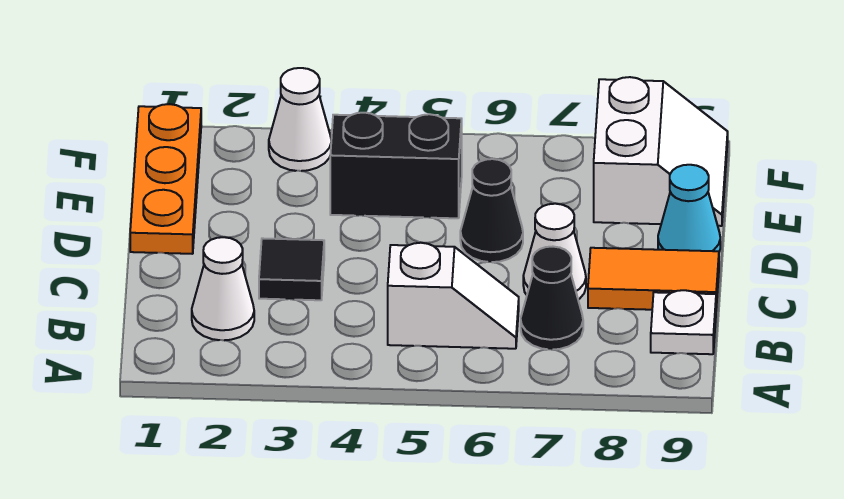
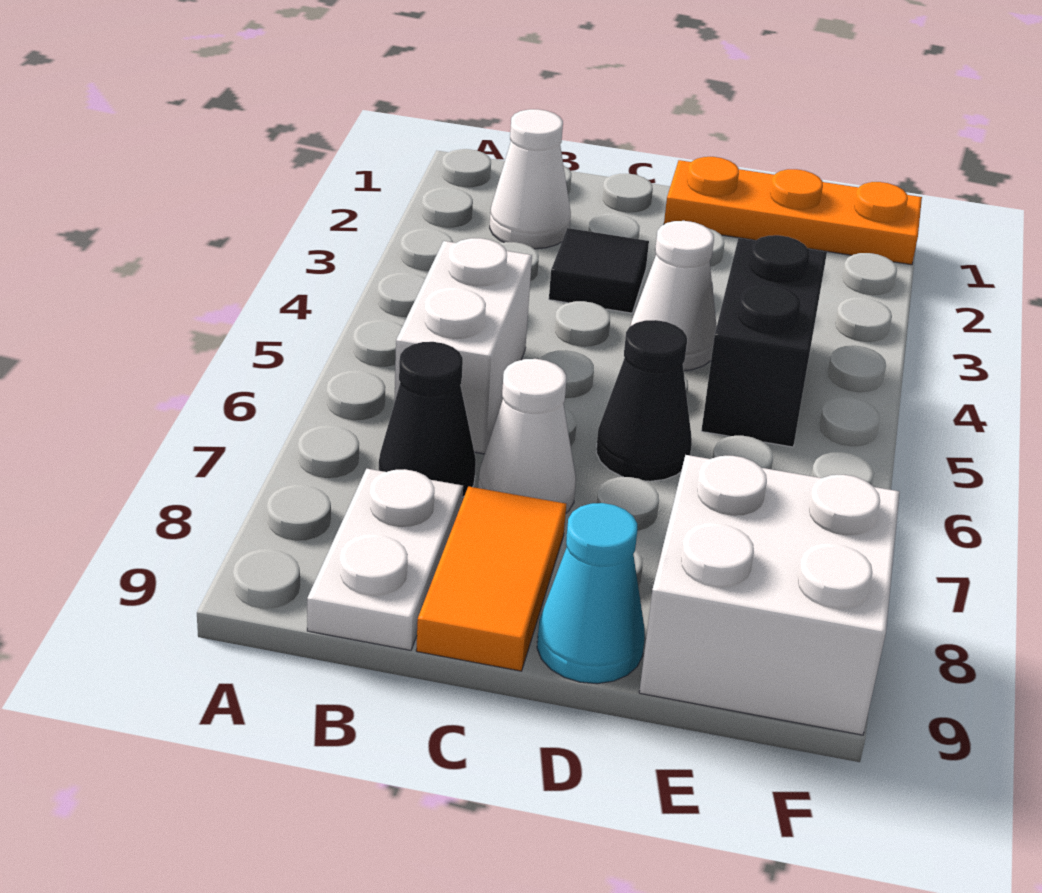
white slope B5:B6 level 1 top 5 -> white brick B5:B6 level 1
white plate B9 level 1 -> white plate B8:B9 level 1
white slope E8:F9 level 1 top 8 -> white brick E8:F9 level 1
white cone F3 level 1 -> white cone D4 level 1

